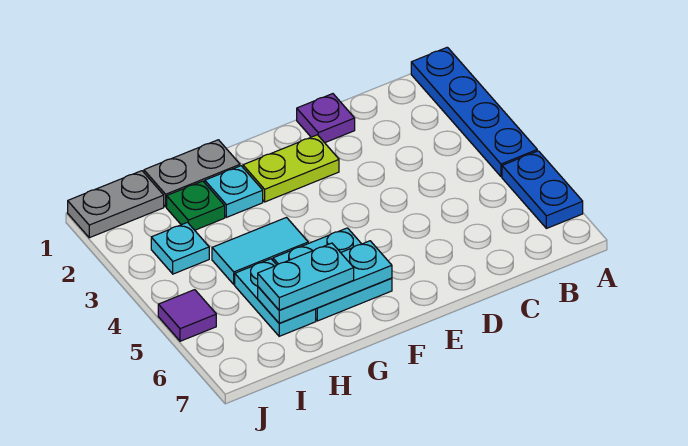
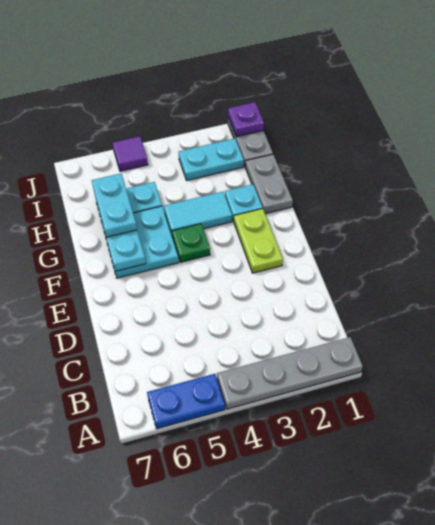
blue plate A1:A4 level 1 -> grey plate A1:A4 level 1
purple plate D1 level 1 -> purple plate J1 level 2
cyan tile G4:H4 level 1 -> cyan tile G3:G4 level 1
green plate H2 level 1 -> green plate F4 level 1
cyan plate I3 level 1 -> cyan plate I2:I3 level 1

